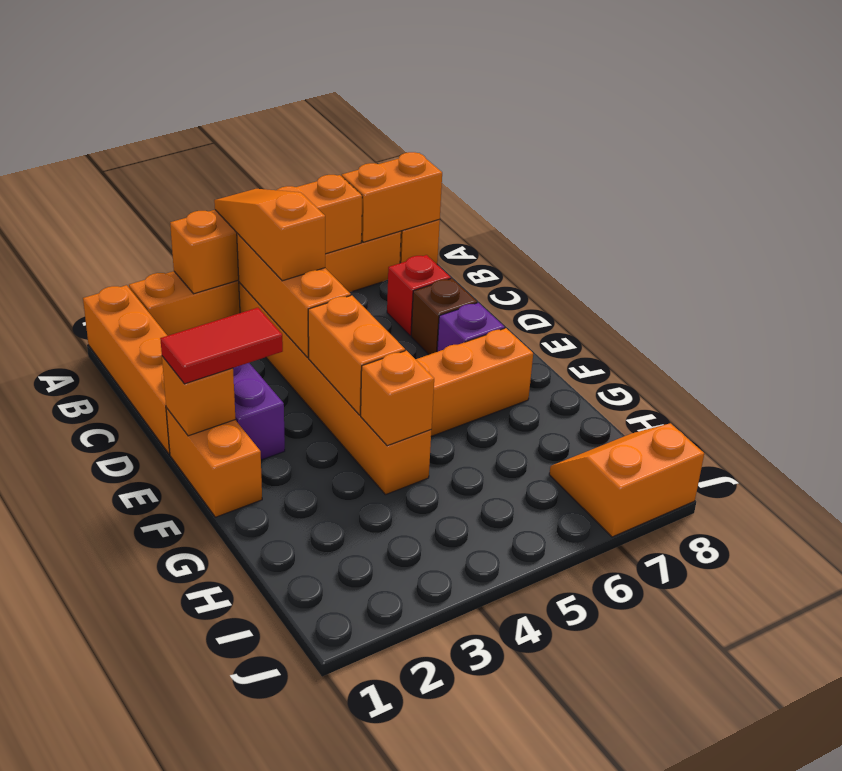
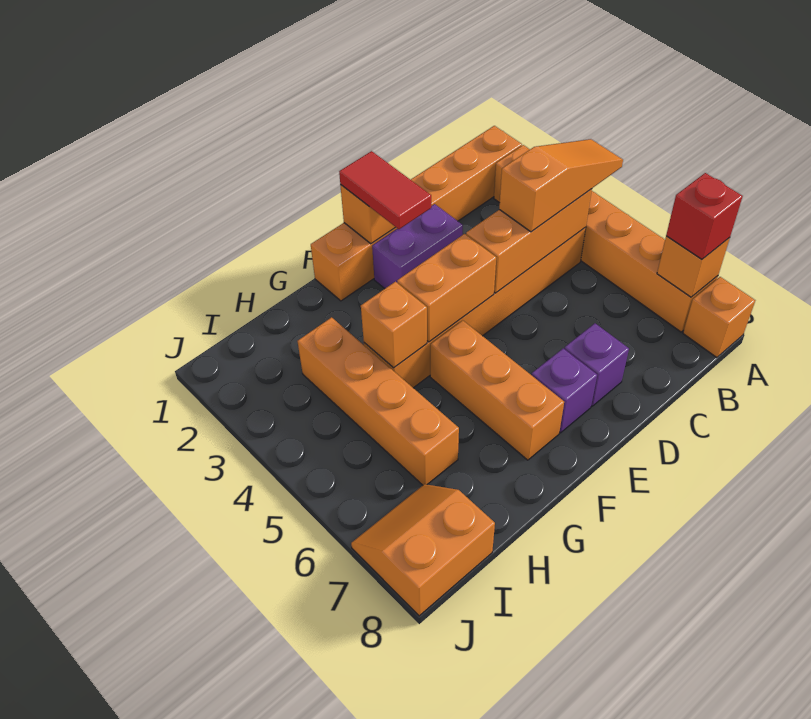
orange brick A3:A6 level 2 -> orange brick H3:H6 level 1
orange brick A7:A8 level 2 -> orange brick A7 level 2
red brick C7 level 1 -> red brick A7 level 3
brown brick D7 level 1 -> purple brick D7 level 1
orange slope I7:J8 level 1 top J -> orange slope I7:J8 level 1 top 8

